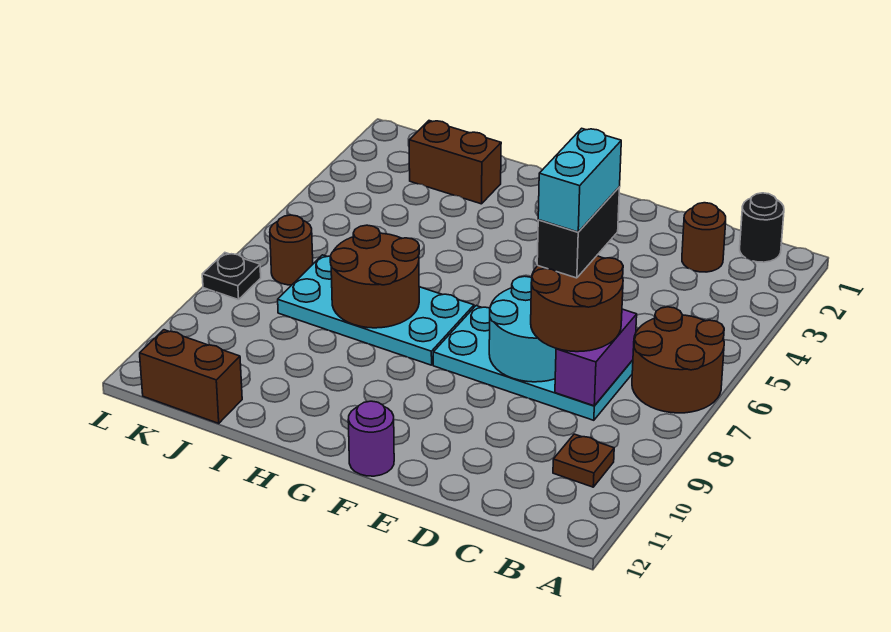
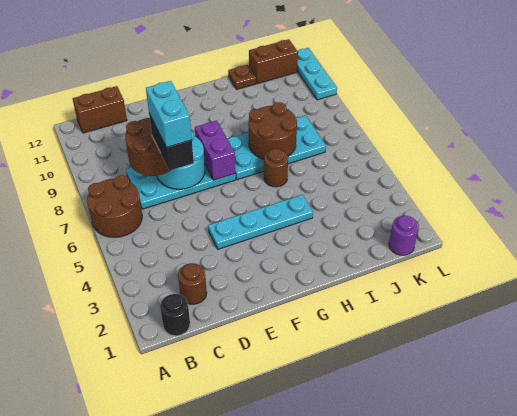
brown plate B10 level 1 -> brown plate I12 level 1
purple brick C7:C8 level 2 -> purple brick F7:F8 level 2
none -> cyan plate E4:H4 level 1
purple round brick F12 level 1 -> purple round brick K1 level 1
brown brick I2:J2 level 1 -> brown brick B12:C12 level 1
brown round brick K7 level 1 -> brown round brick H6 level 1
black plate L8 level 1 -> none
none -> cyan plate L10:L12 level 1

